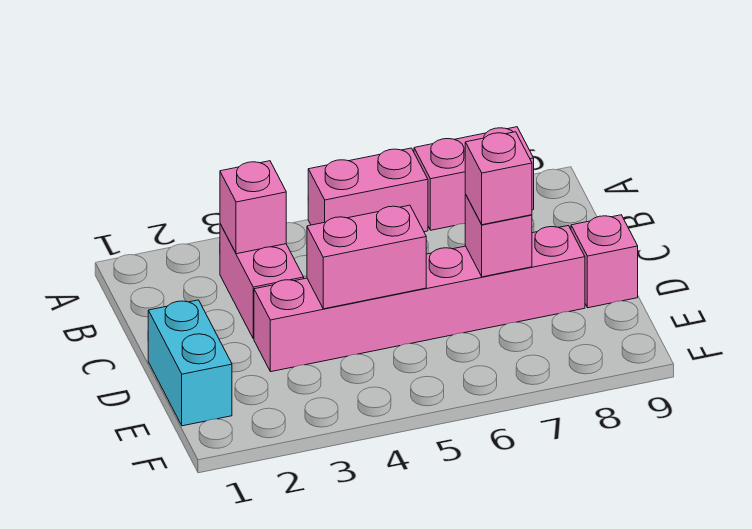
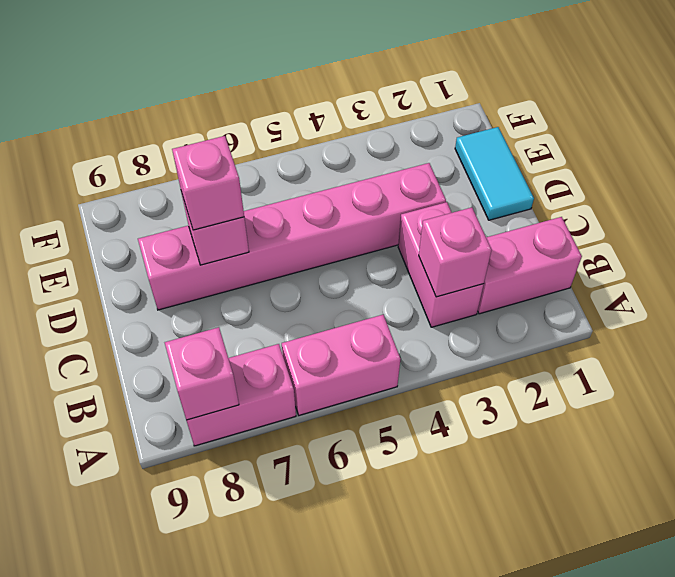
cyan brick D1:E1 level 1 -> cyan tile D1:E1 level 1
pink brick D4:D5 level 2 -> pink brick B1:B2 level 1
pink brick D9 level 1 -> pink brick A8 level 2

